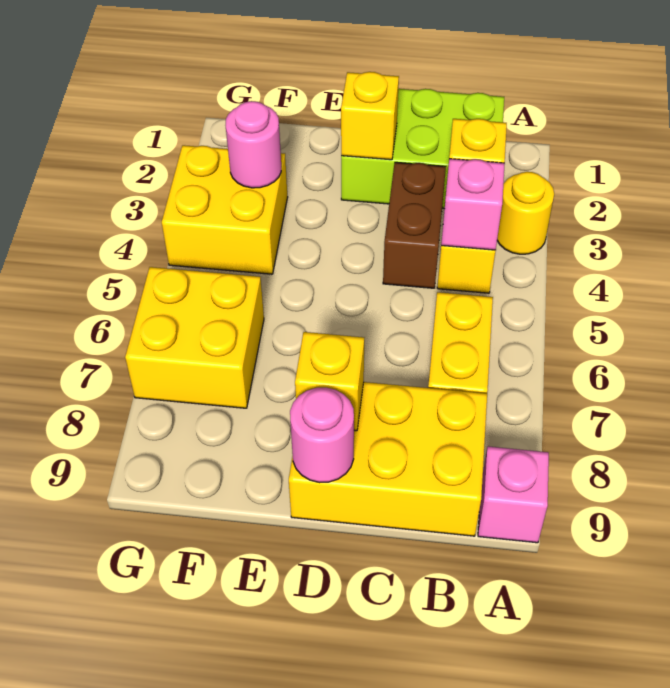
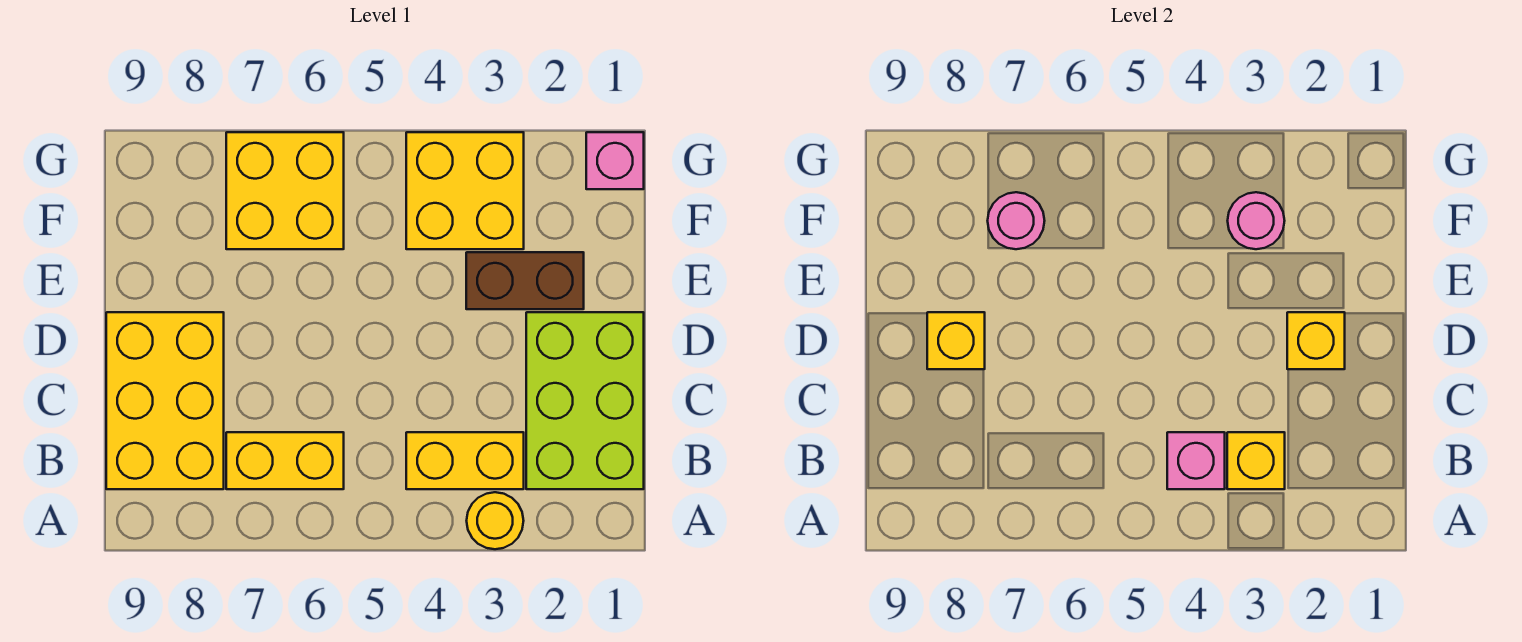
pink brick A9 level 1 -> pink brick G1 level 1
brown brick C3:C4 level 1 -> brown brick E2:E3 level 1
pink round brick D9 level 2 -> pink round brick F7 level 2

